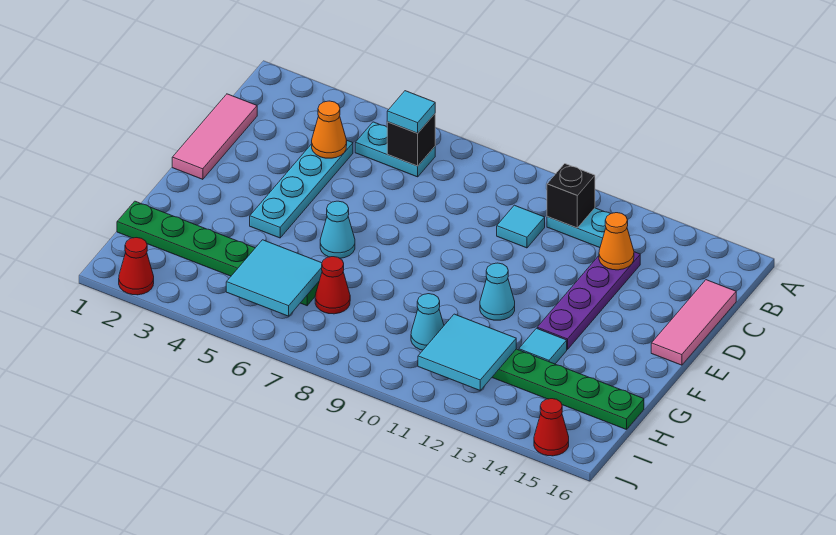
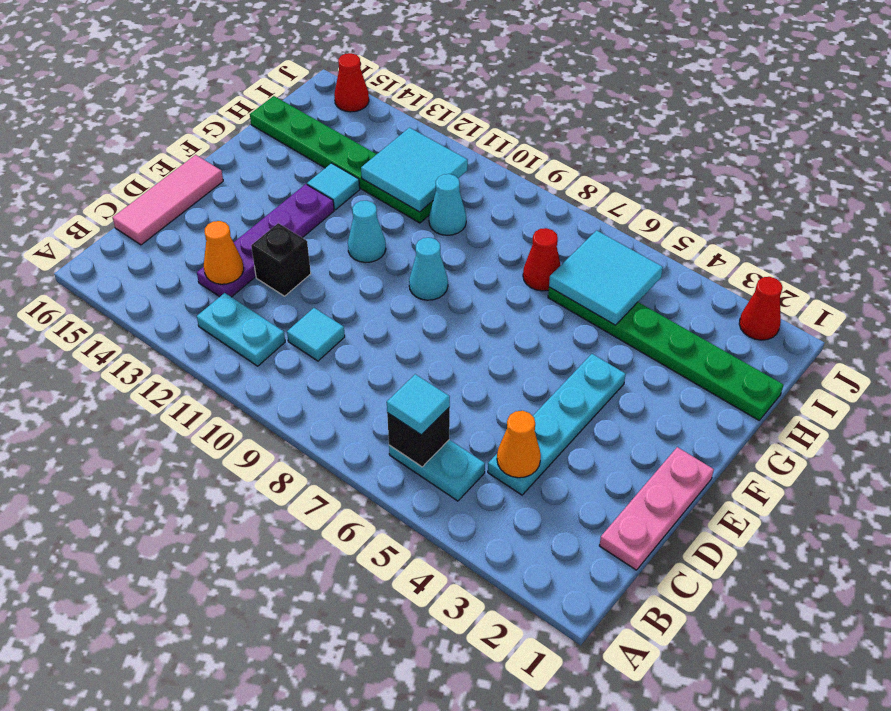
black brick B11 level 2 -> black brick D12 level 1
pink tile C1:E1 level 1 -> pink plate C1:E1 level 1
cyan cone F6 level 1 -> cyan cone F9 level 1

